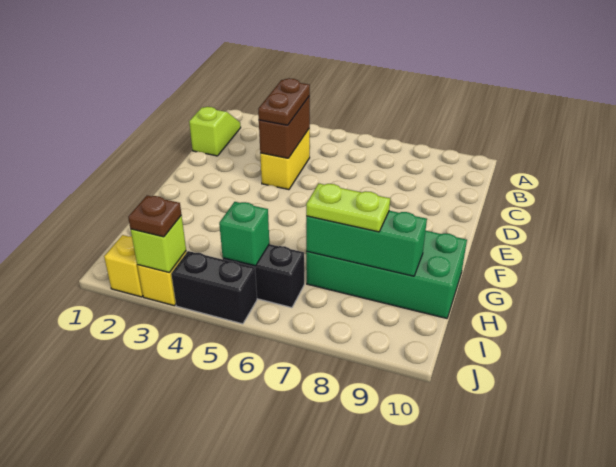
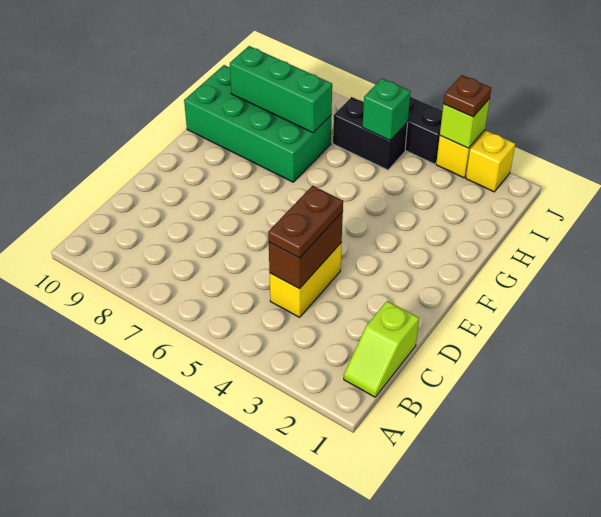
lime plate H7:H8 level 3 -> none

